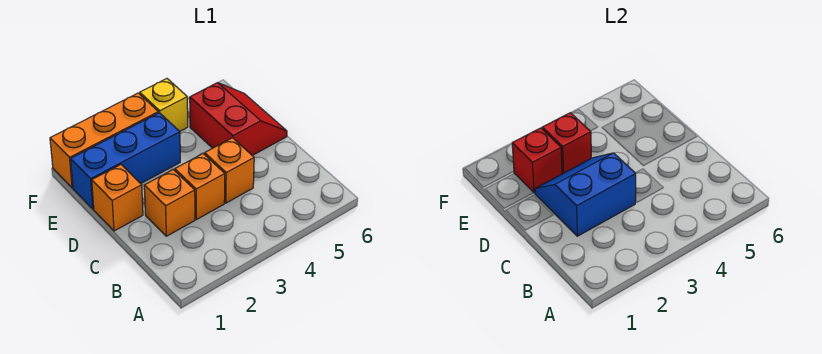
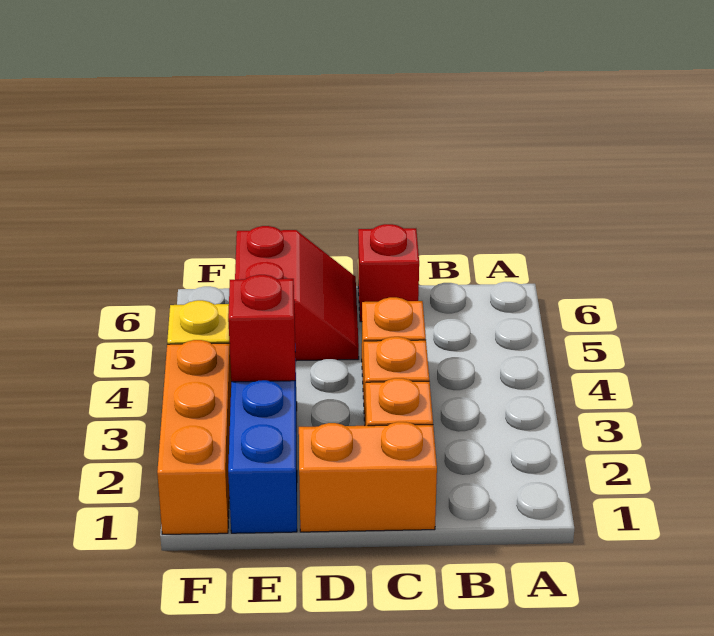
blue slope C2:D3 level 2 top C -> none
orange brick D1 level 1 -> orange brick C1:D1 level 1
red slope D5:E6 level 1 top 5 -> red slope D5:E6 level 1 top E
red brick E2 level 2 -> red brick C6 level 1

